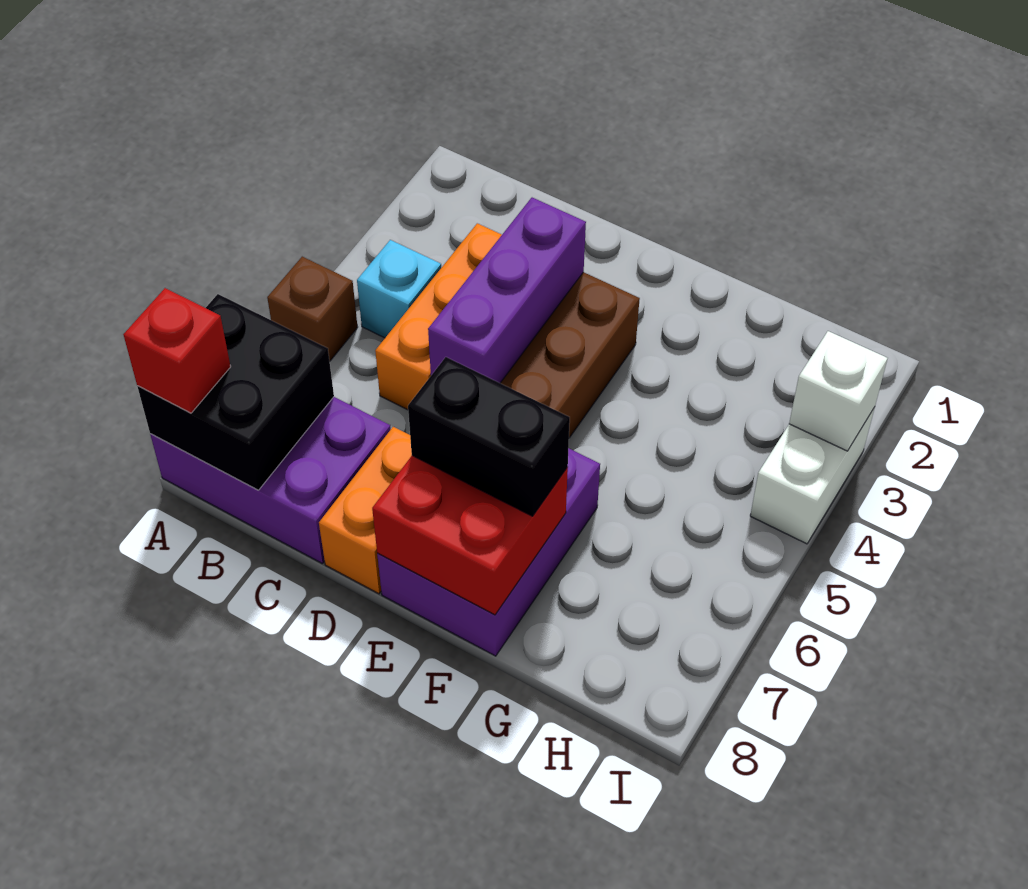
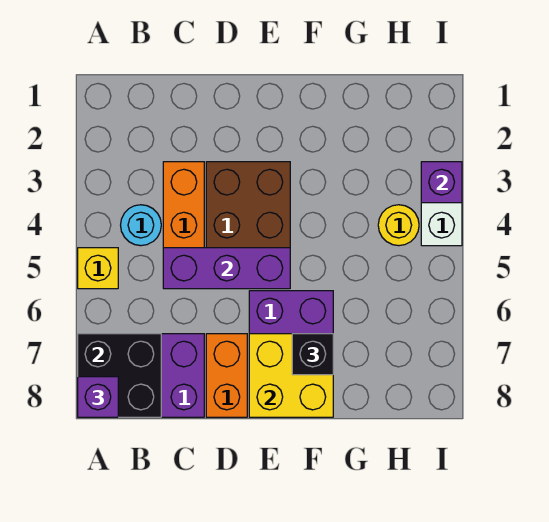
brown brick A5 level 1 -> yellow brick A5 level 1
red brick A8 level 3 -> purple brick A8 level 3
cyan brick B4 level 1 -> cyan round brick B4 level 1
purple brick D3:D5 level 2 -> purple brick C5:E5 level 2
red brick E7:F8 level 2 -> yellow brick E7:F8 level 2
black brick E7:F7 level 3 -> black brick F7 level 3
none -> yellow round brick H4 level 1
white brick I3 level 2 -> purple brick I3 level 2

